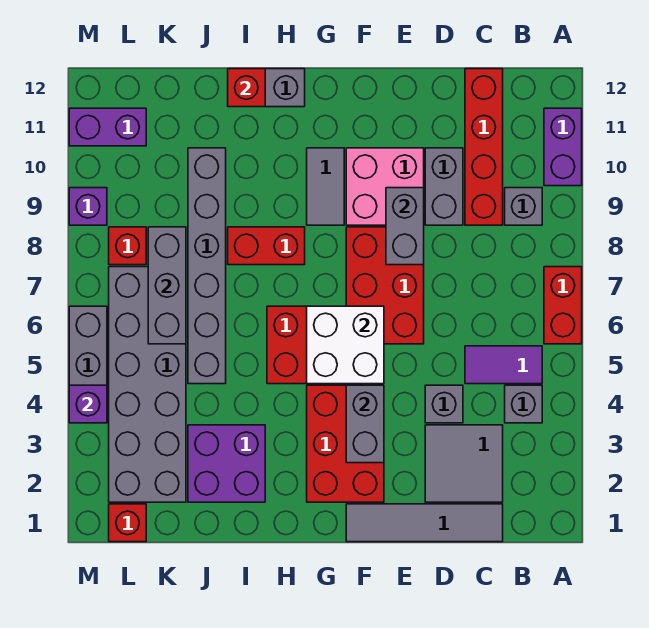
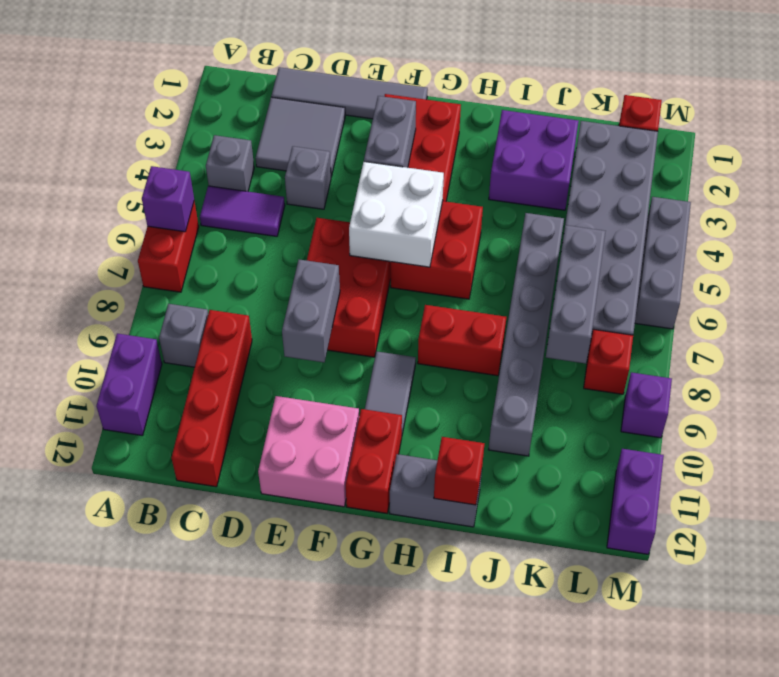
grey brick D9:D10 level 1 -> none
pink brick E9:F10 level 1 -> pink brick E11:F12 level 1
none -> red brick G11:G12 level 1
purple brick L11:M11 level 1 -> purple brick M11:M12 level 1
purple brick M4 level 2 -> purple brick A6 level 2

